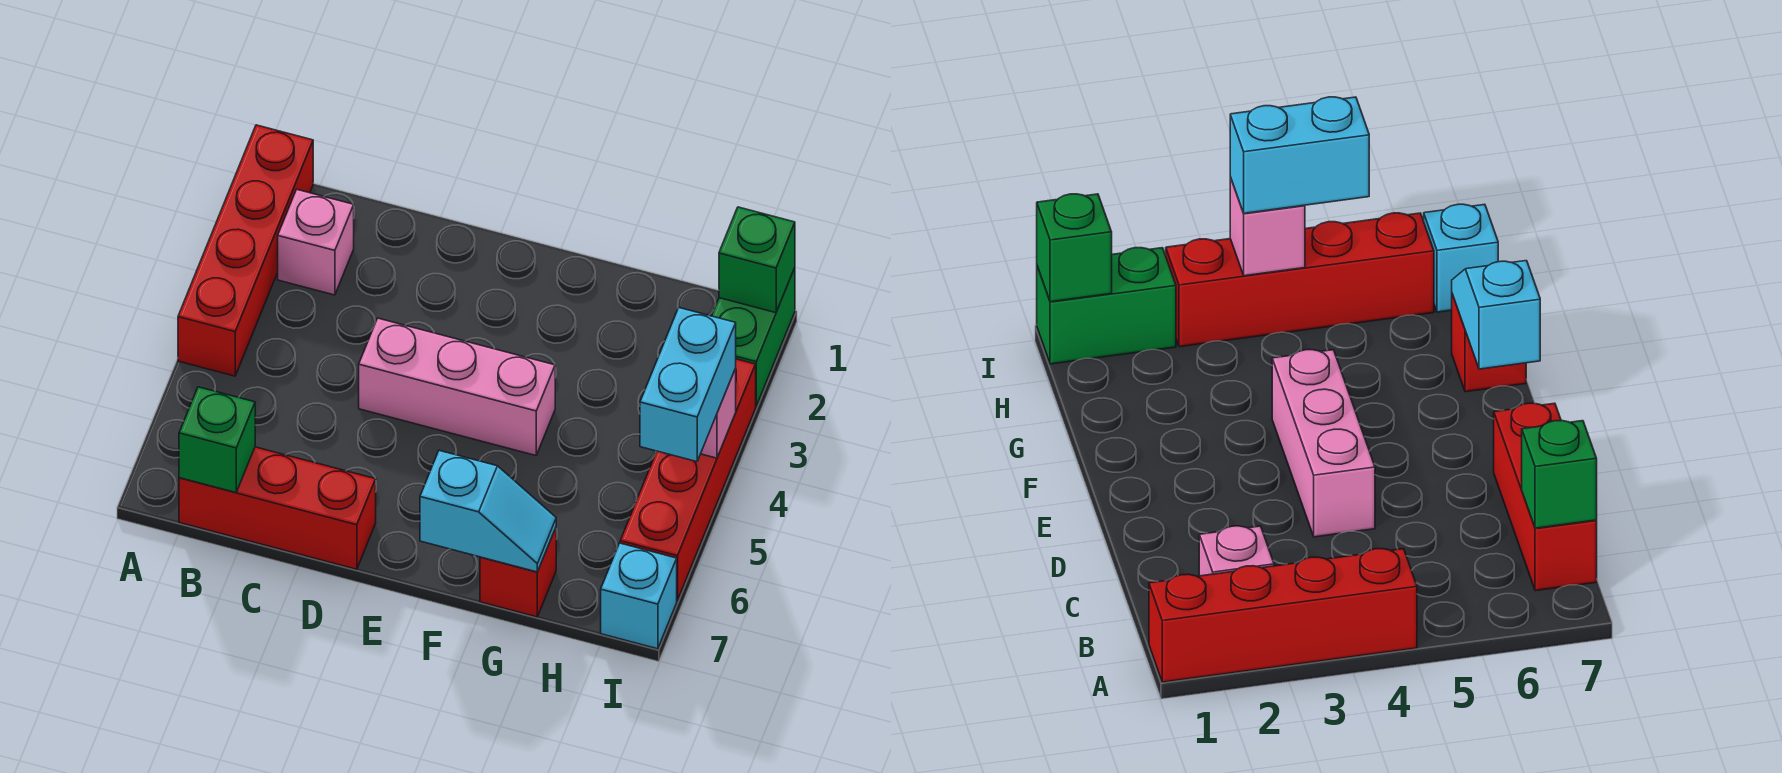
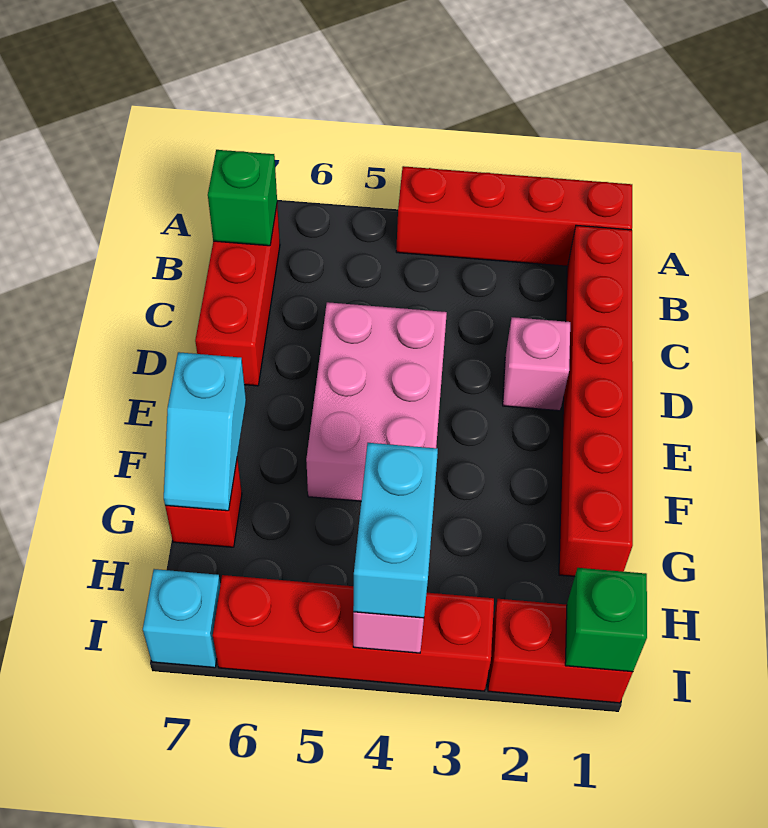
none -> red brick B1:G1 level 1
pink brick B2 level 1 -> pink brick D2 level 1
pink brick D4:F4 level 1 -> pink brick D4:F5 level 1
green brick I1:I2 level 1 -> red brick I1:I2 level 1
cyan brick I4:I5 level 3 -> cyan brick H4:I4 level 3

